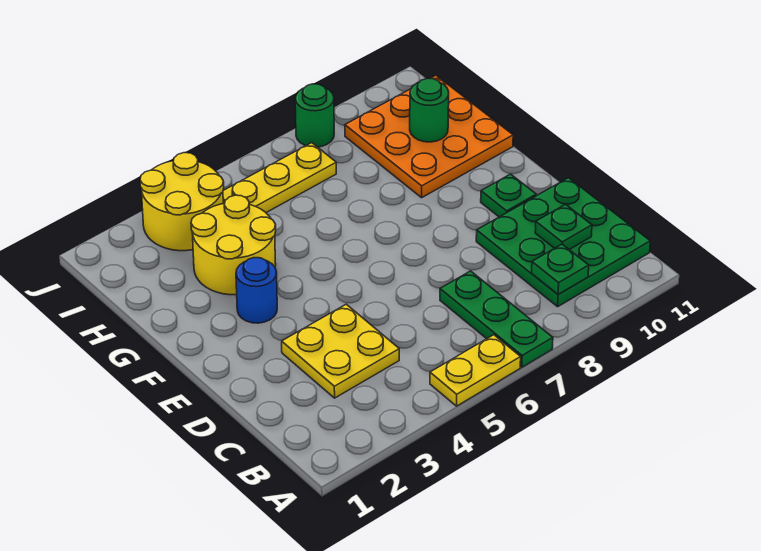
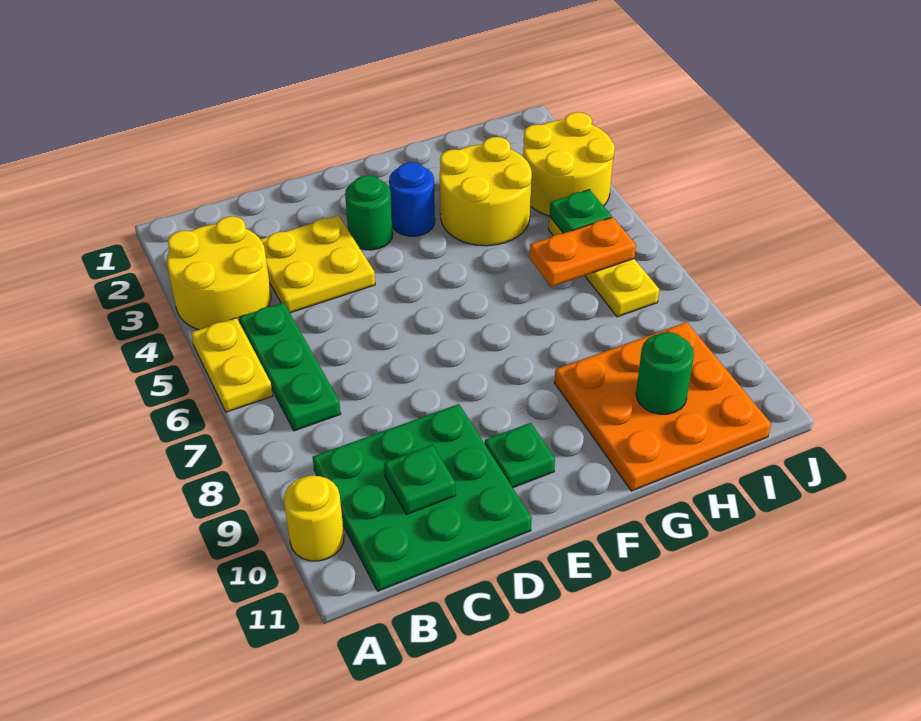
none -> yellow round brick A3:B4 level 1
green plate A7:C7 level 1 -> green plate B5:B7 level 1
none -> yellow round brick A10 level 1
green plate B9 level 2 -> green plate I5 level 2
none -> orange plate H6:I6 level 2
green round brick J8 level 1 -> green round brick E3 level 1

